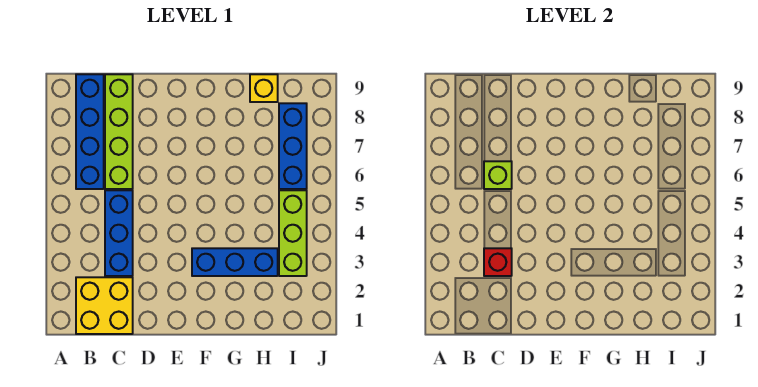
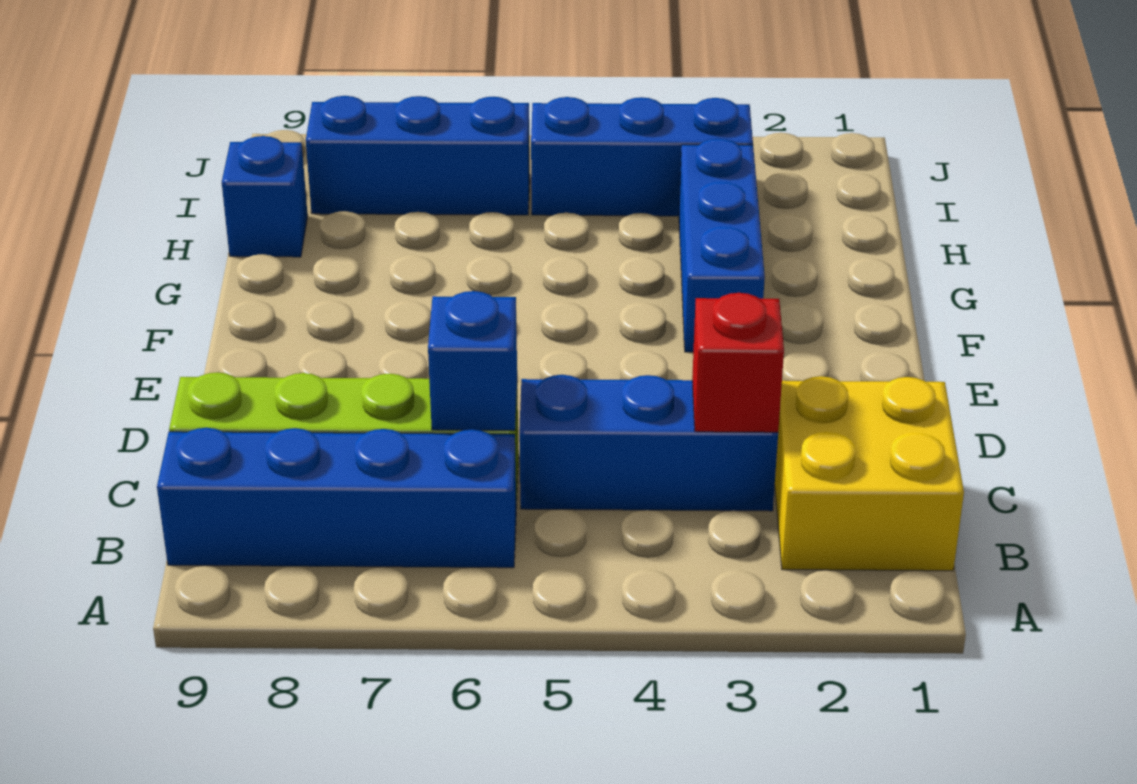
lime brick C6 level 2 -> blue brick C6 level 2
yellow brick H9 level 1 -> blue brick H9 level 1
lime brick I3:I5 level 1 -> blue brick I3:I5 level 1

